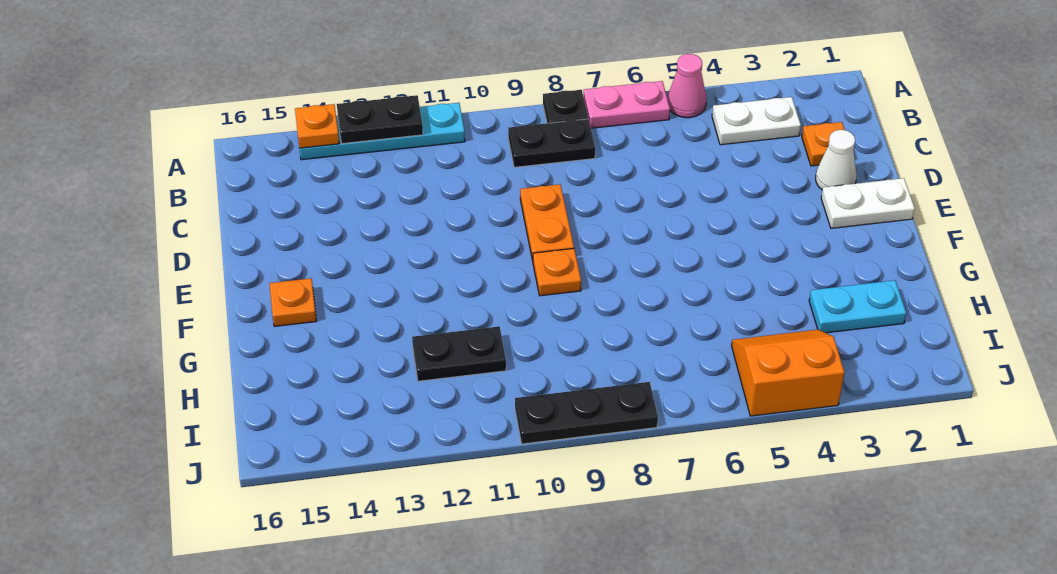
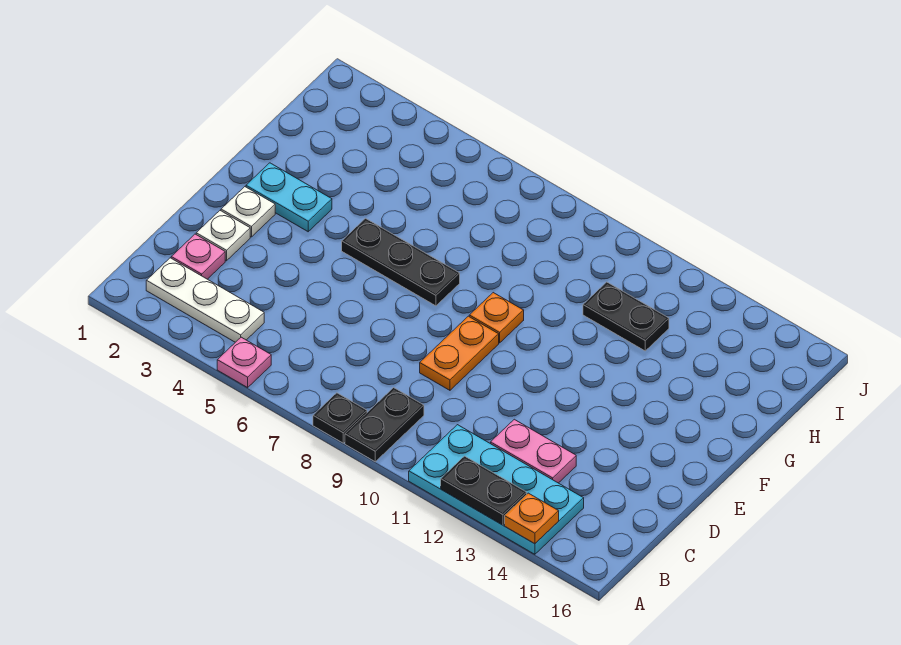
pink cone A5 level 1 -> pink plate A5 level 1
pink plate A6:A7 level 1 -> pink plate C12:C13 level 1
cyan plate A11:A14 level 1 -> cyan plate A11:B14 level 1
white plate B3:B4 level 1 -> white plate B2:B4 level 1
black plate B8:B9 level 1 -> black plate A9:B9 level 1
orange plate C2 level 1 -> pink plate C2 level 1
white cone D2 level 1 -> white plate D2 level 1
white plate E1:E2 level 1 -> white plate E2 level 1
orange plate F15 level 1 -> none
cyan plate H2:H3 level 1 -> cyan plate F2:F3 level 1
orange slope I4:J5 level 1 top J -> none
black plate J8:J10 level 1 -> black plate F5:F7 level 1

